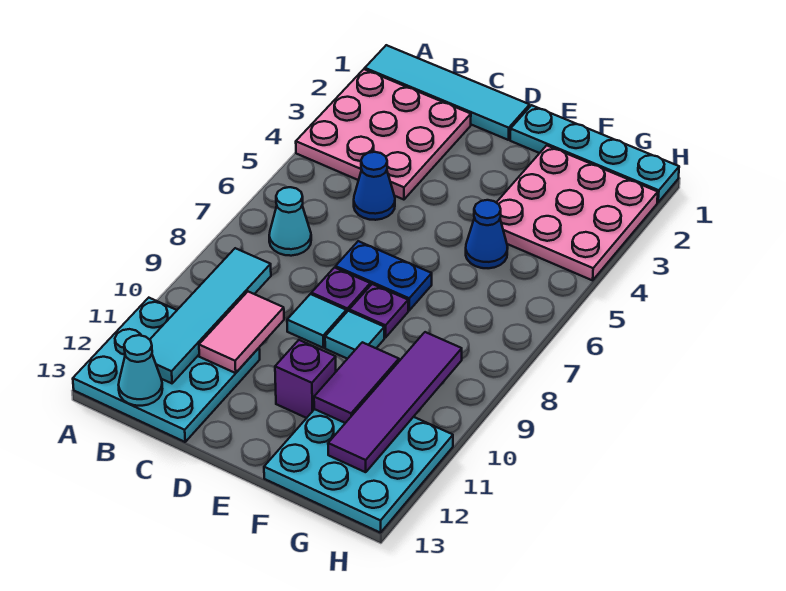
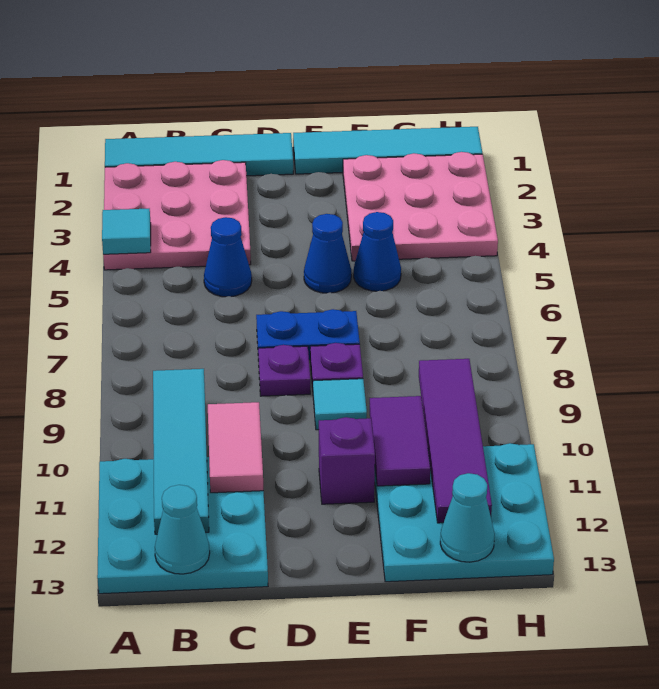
cyan cone B7 level 1 -> cyan cone G13 level 2
cyan tile D9 level 1 -> cyan tile A4 level 2
cyan plate E1:H1 level 1 -> cyan tile E1:H1 level 1
none -> blue cone E5 level 1

